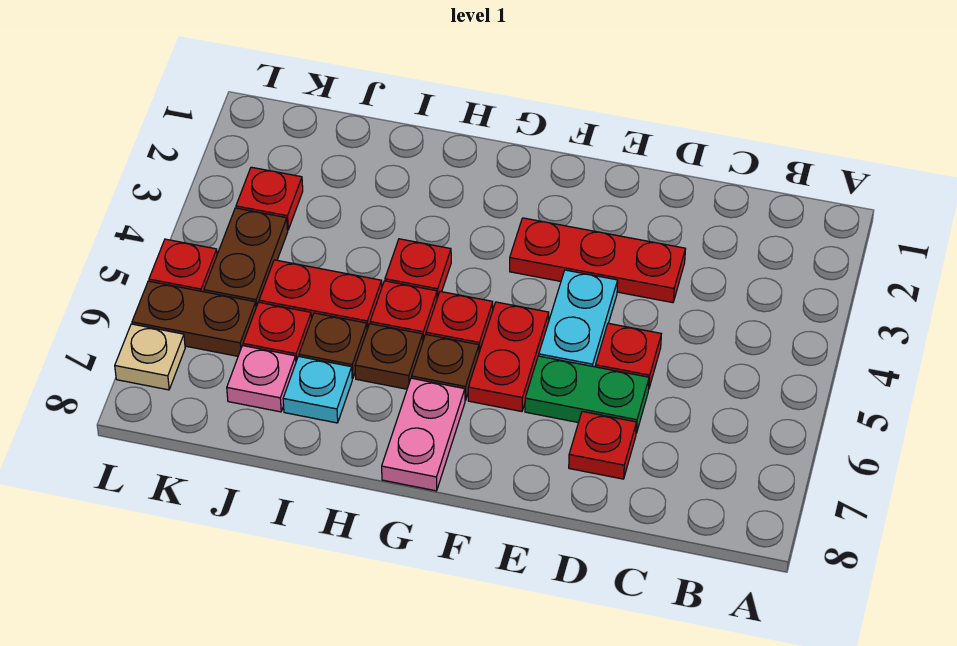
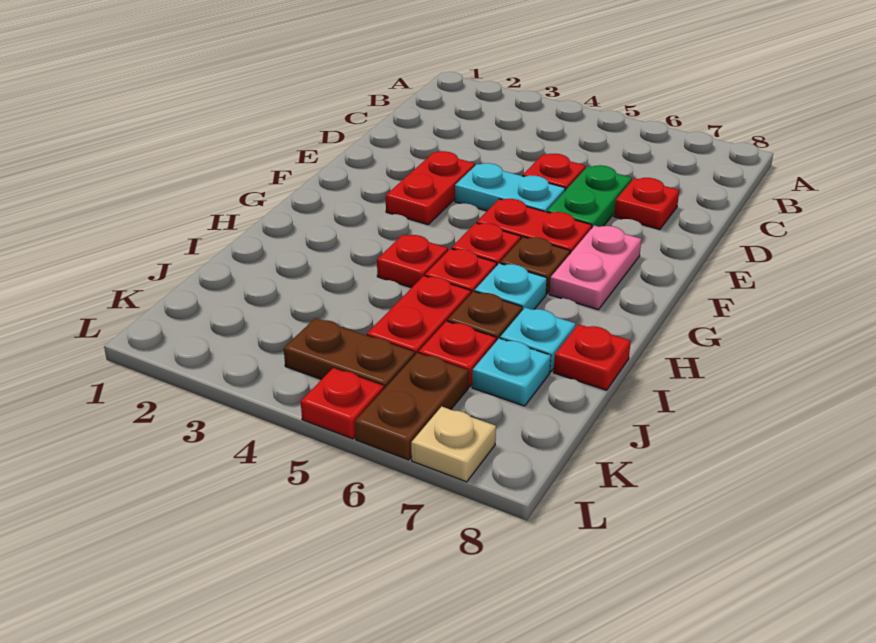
red plate D3:F3 level 1 -> red plate E3:F3 level 1
pink plate G7:G8 level 1 -> pink plate F7:G7 level 1
brown plate H6 level 1 -> cyan plate H6 level 1
pink plate J7 level 1 -> cyan plate J7 level 1
red plate K3 level 1 -> red plate I8 level 1

